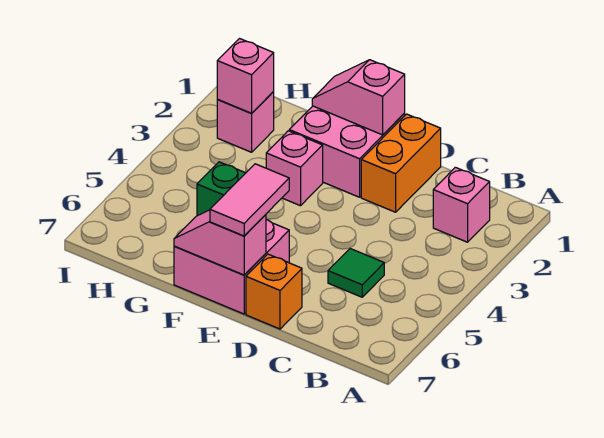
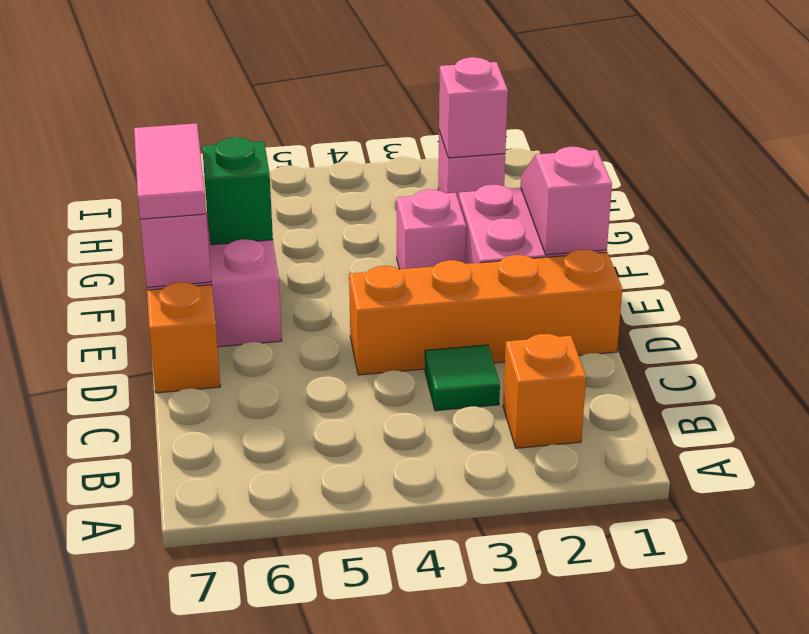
pink brick B2 level 1 -> orange brick B2 level 1
green tile C5 level 1 -> green tile C3 level 1
orange brick D1:D2 level 1 -> orange brick D1:D4 level 1
pink tile E6:E7 level 3 -> pink tile E7:F7 level 3

